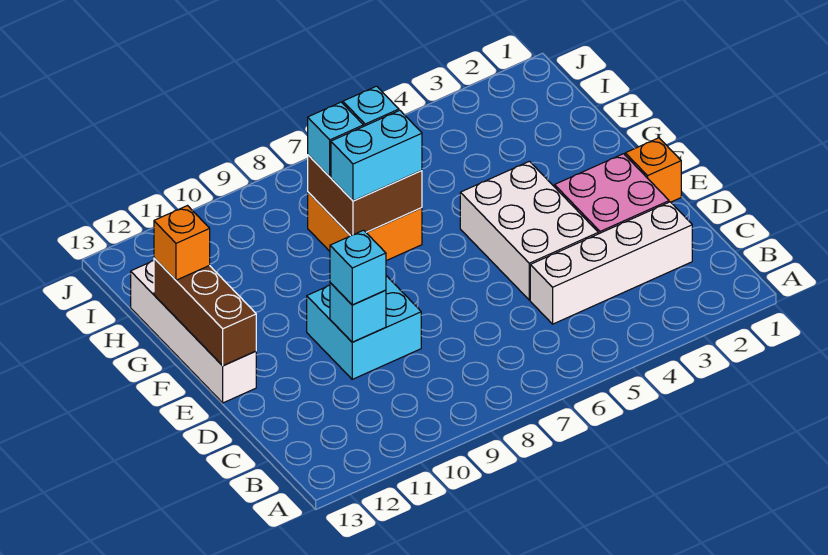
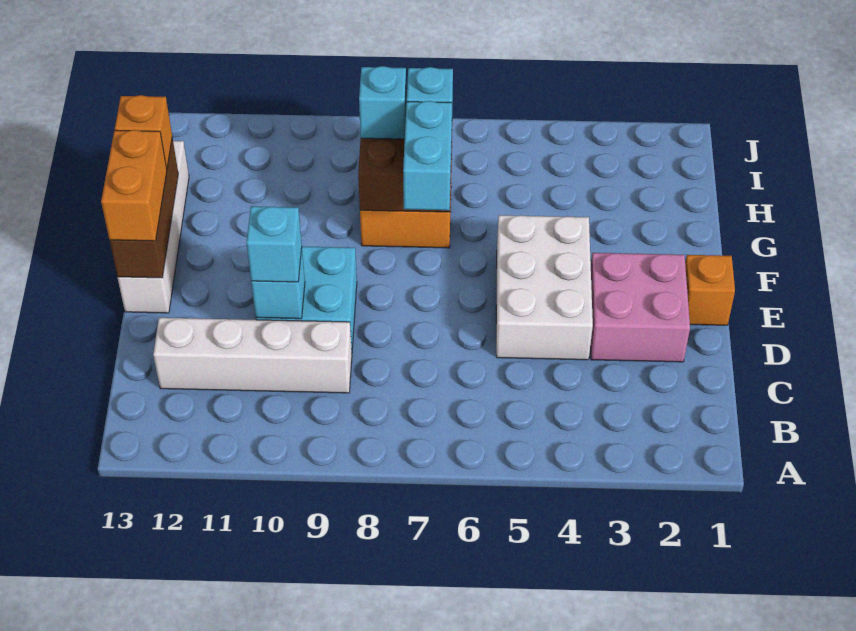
white brick C2:C5 level 1 -> white brick C9:C12 level 1
none -> orange brick E13:F13 level 3
cyan brick G7:G8 level 3 -> cyan brick F7:G7 level 3

